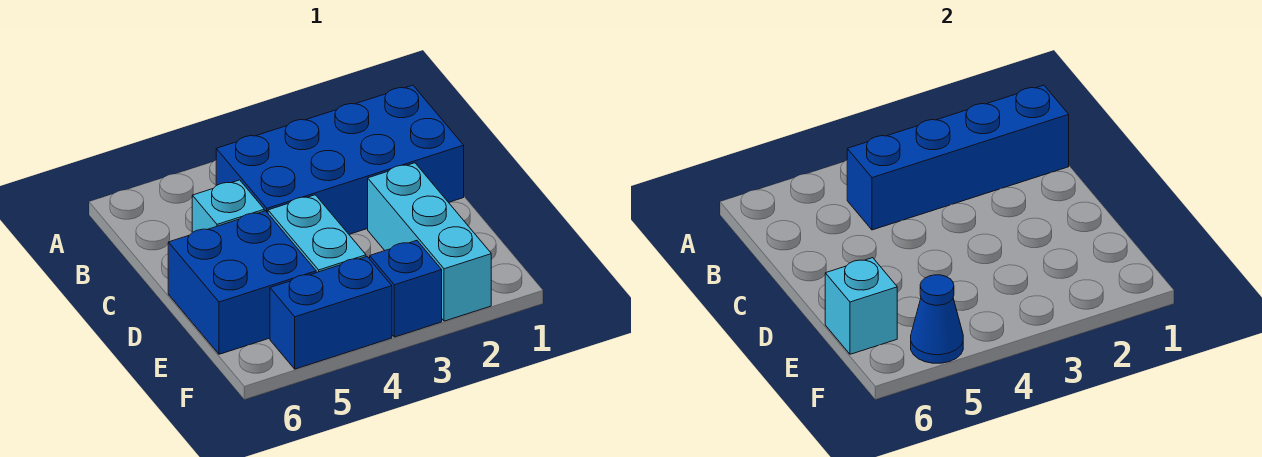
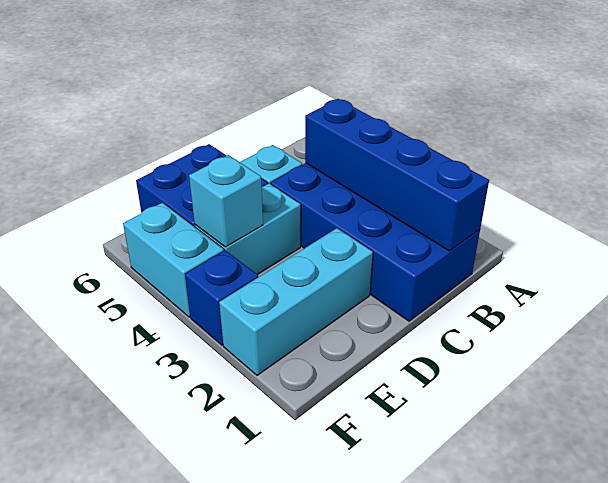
cyan brick E6 level 2 -> cyan brick E4 level 2
blue brick F4:F5 level 1 -> cyan brick F4:F5 level 1
blue cone F5 level 2 -> none

